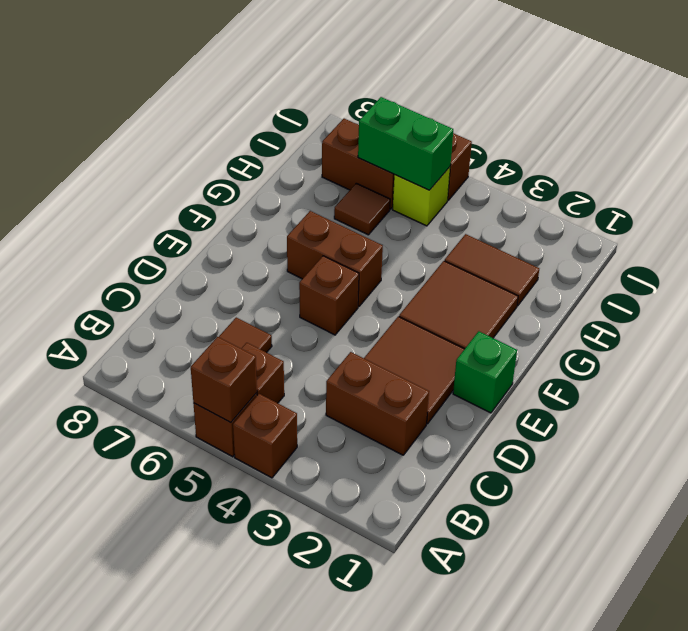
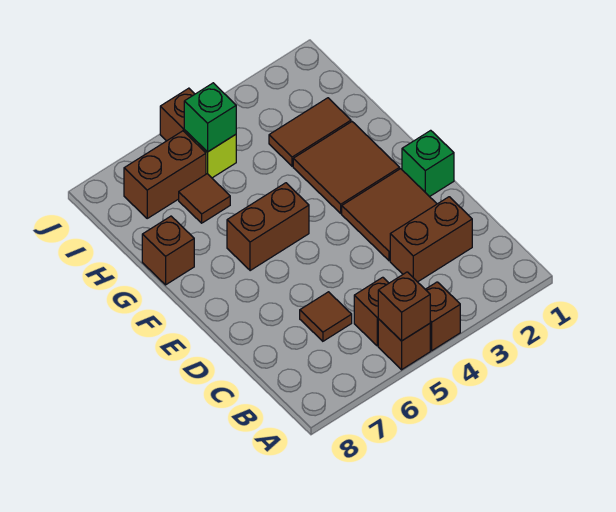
brown brick E5 level 1 -> brown brick G8 level 1
green brick I5:I6 level 2 -> green brick I5 level 2

